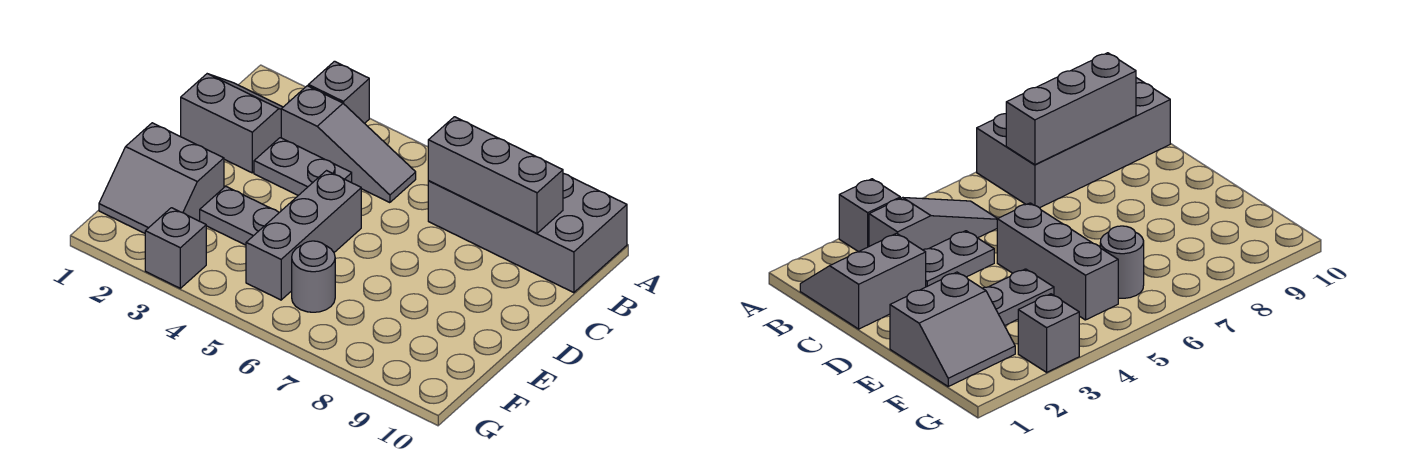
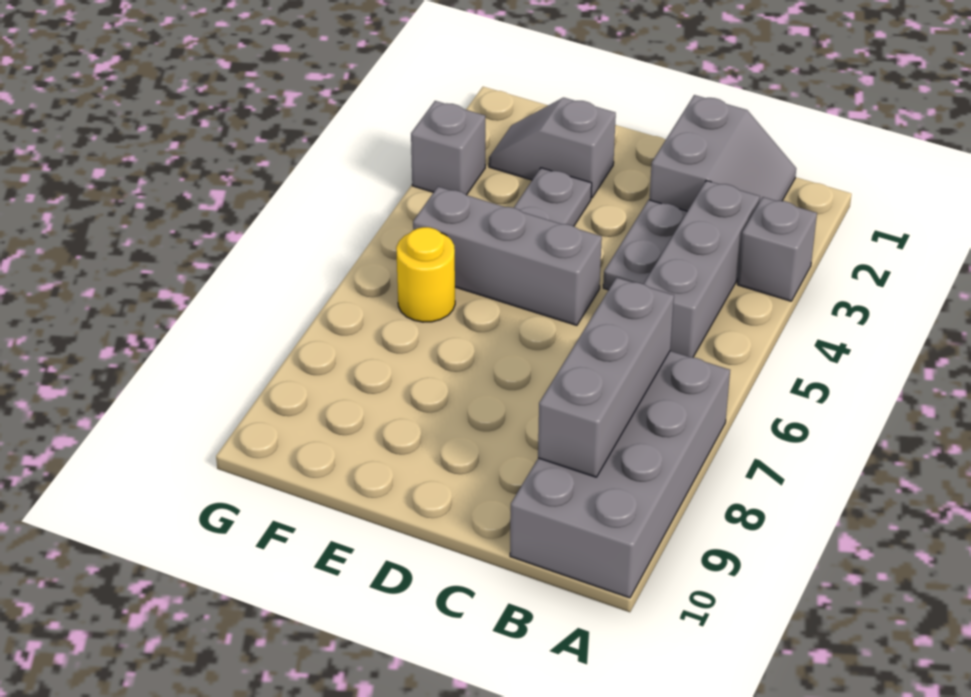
grey slope B3:B5 level 1 top 3 -> grey brick B3:B5 level 1
grey slope E1:F2 level 1 top E -> grey slope E2:F2 level 1 top E
grey round brick F6 level 1 -> yellow round brick F6 level 1

